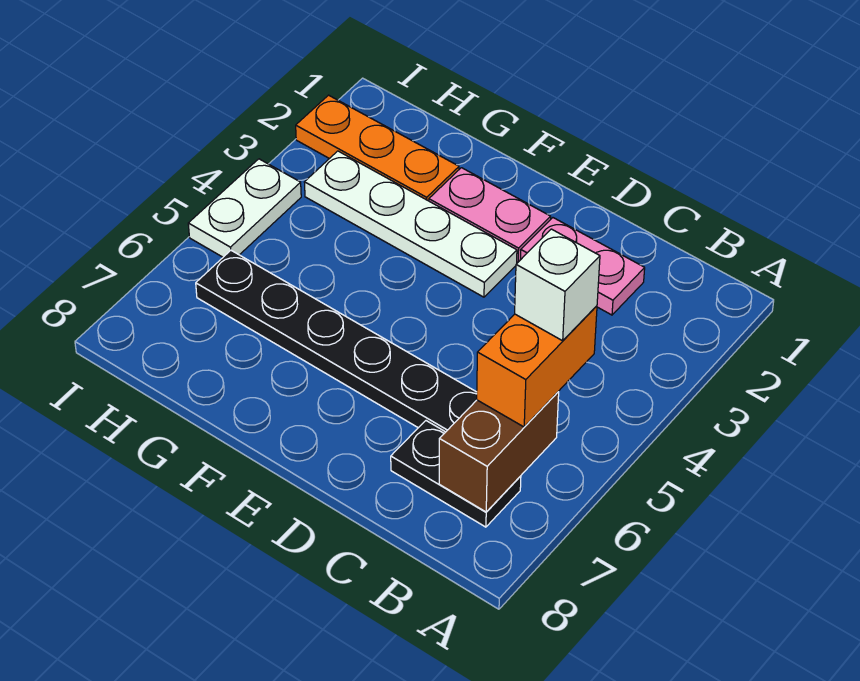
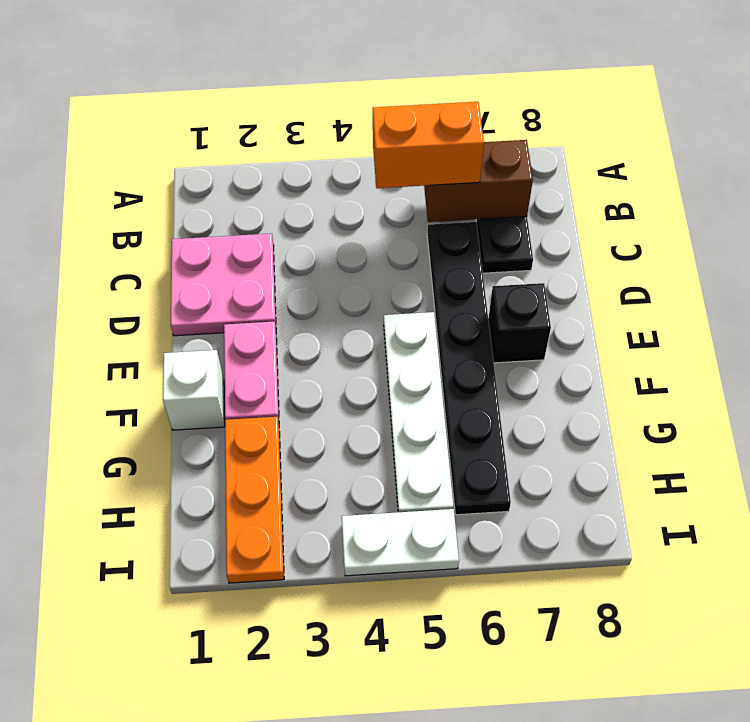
white brick B5 level 4 -> white brick F1 level 1
pink plate C2:D2 level 1 -> pink plate C1:D2 level 1
white plate E3:H3 level 1 -> white plate E5:H5 level 1
none -> black brick E7 level 1

